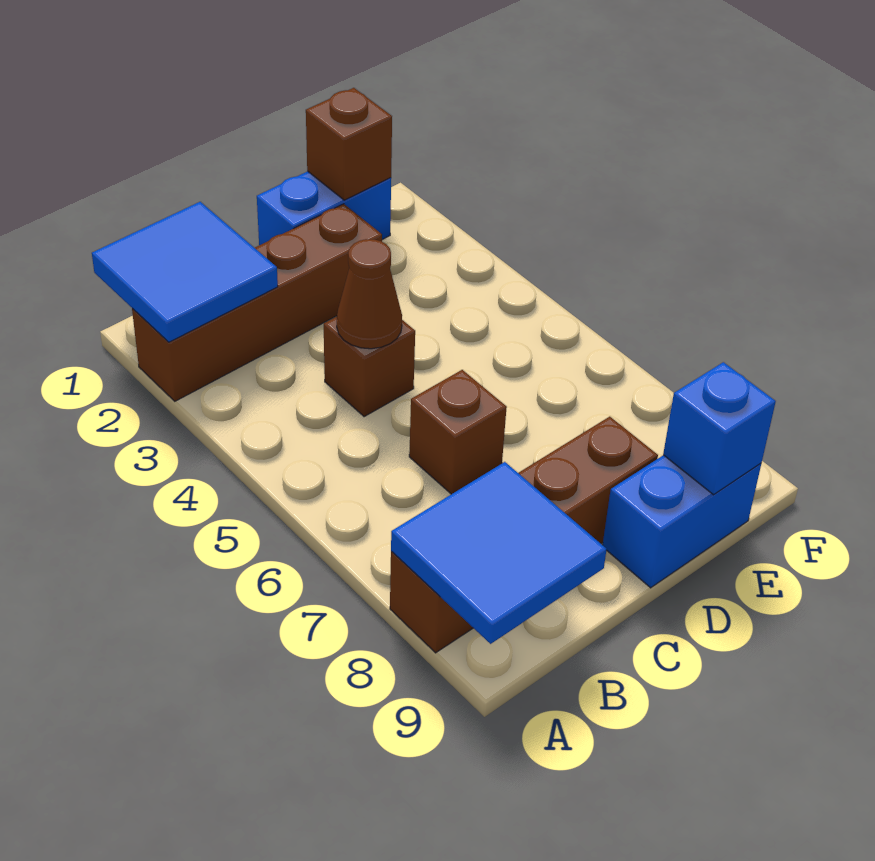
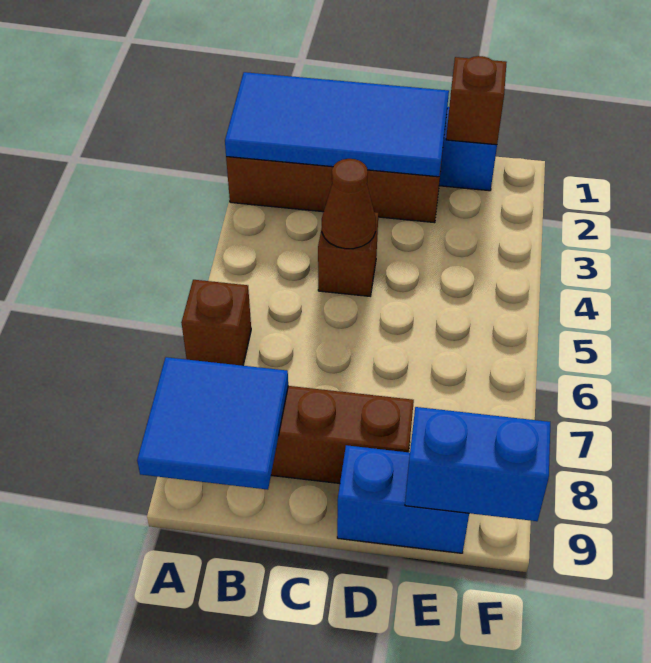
blue tile A1:B2 level 2 -> blue tile A1:D2 level 2
brown brick C6 level 1 -> brown brick A6 level 1
blue brick E9 level 2 -> blue brick E9:F9 level 2

